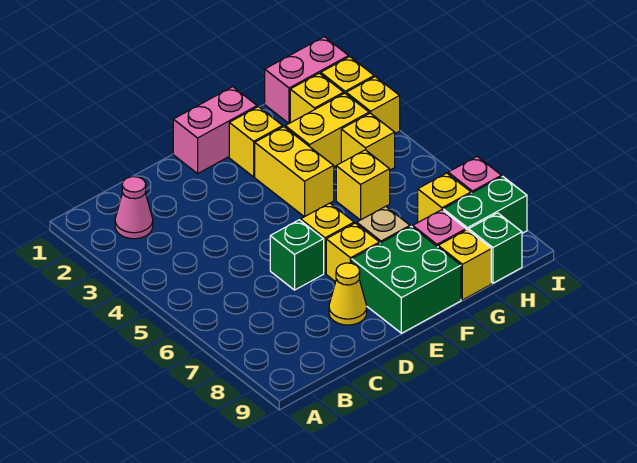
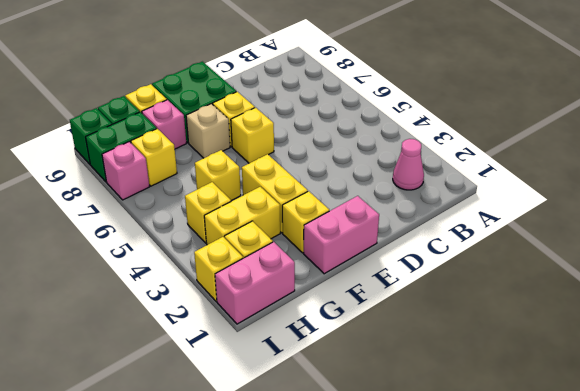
green brick D6 level 1 -> green brick I9 level 1
yellow cone D8 level 1 -> none
yellow brick I3 level 1 -> none

